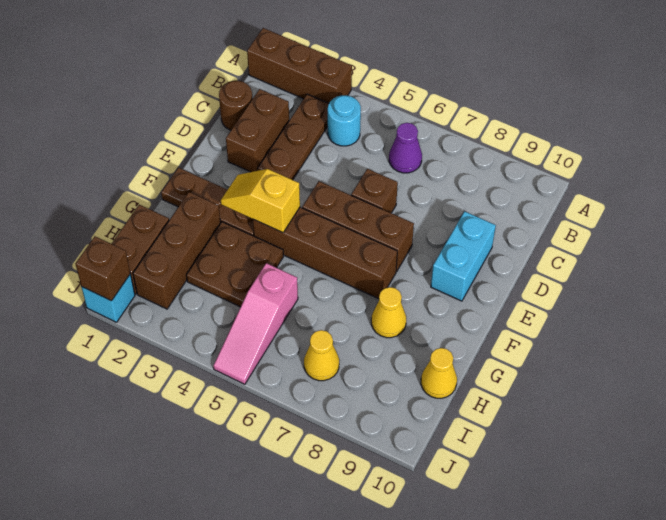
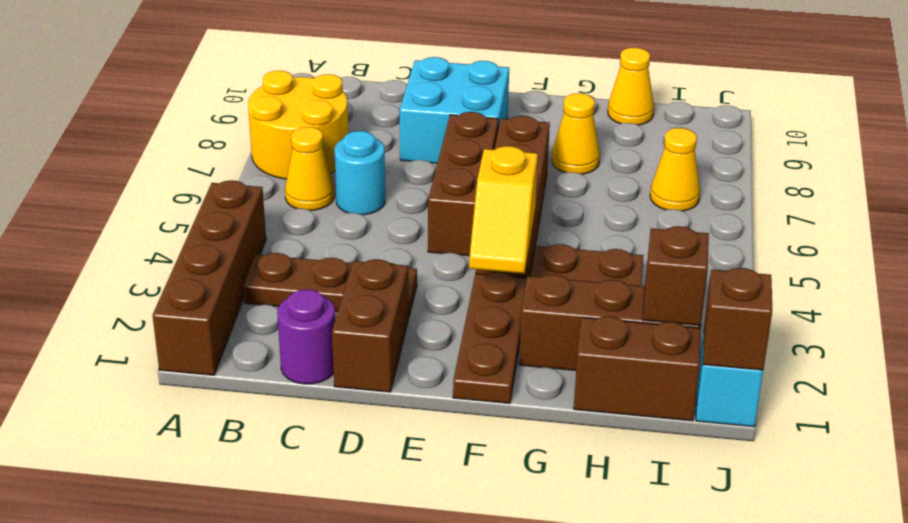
brown brick A1:A3 level 1 -> brown brick A1:A4 level 1
none -> yellow round brick A7:B8 level 1
cyan round brick B4 level 1 -> cyan round brick C6 level 1
purple cone B6 level 1 -> yellow cone B6 level 1
brown round brick C1 level 1 -> purple round brick C1 level 1
brown brick C2:D2 level 1 -> brown brick D1:D2 level 1
brown brick D6 level 1 -> brown brick I2 level 2
cyan brick D9:E9 level 1 -> cyan brick D8:E9 level 1
pink slope H5:J5 level 1 top H -> none

